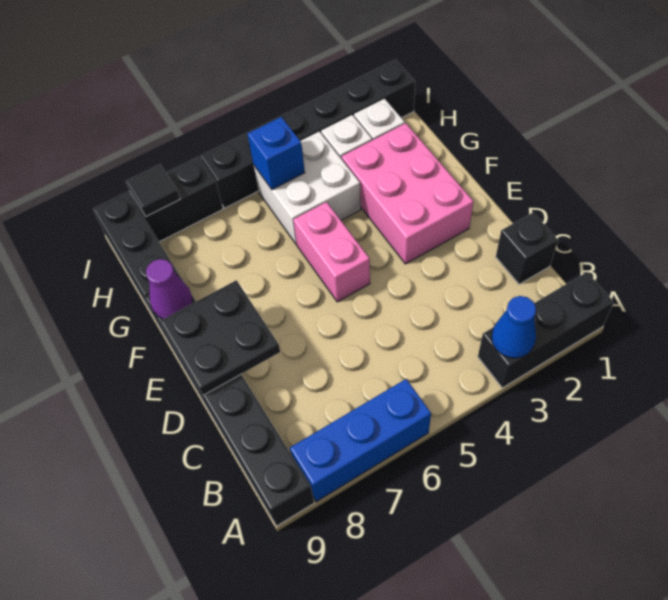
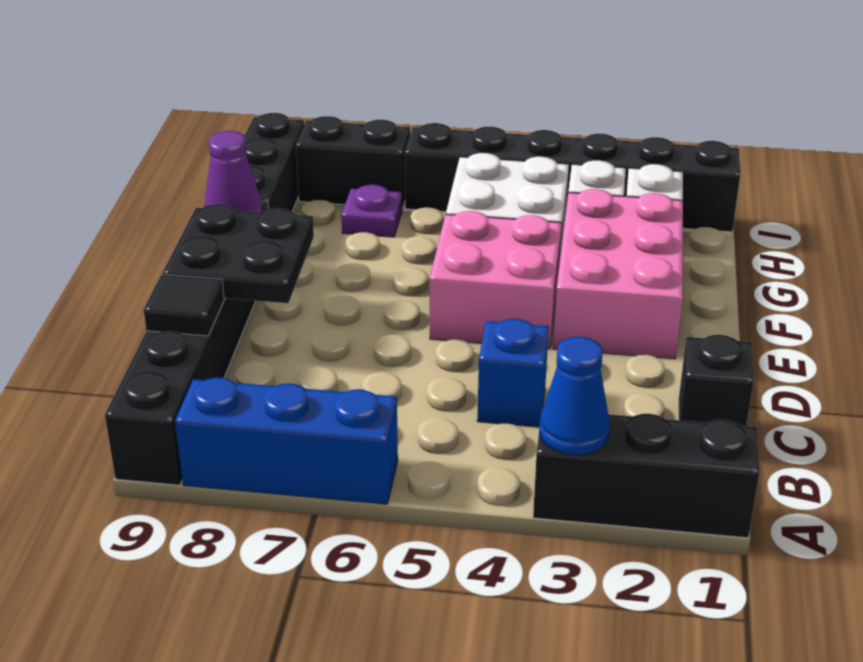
pink brick E5:F5 level 1 -> pink brick E4:F5 level 1
blue brick H5 level 2 -> blue brick C4 level 1
none -> purple plate H7 level 1
black tile I8 level 2 -> black tile C9 level 2

